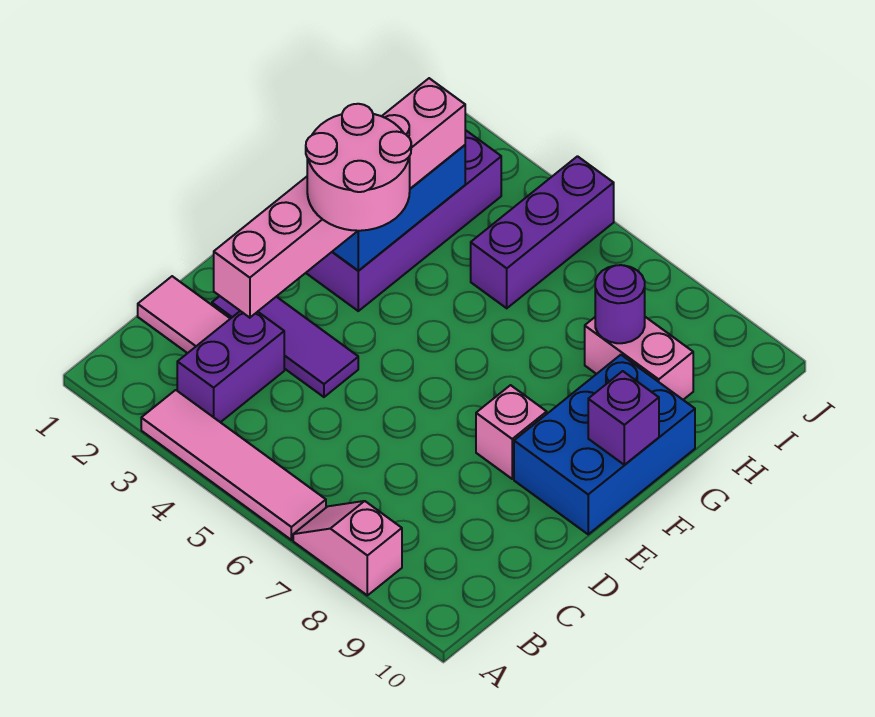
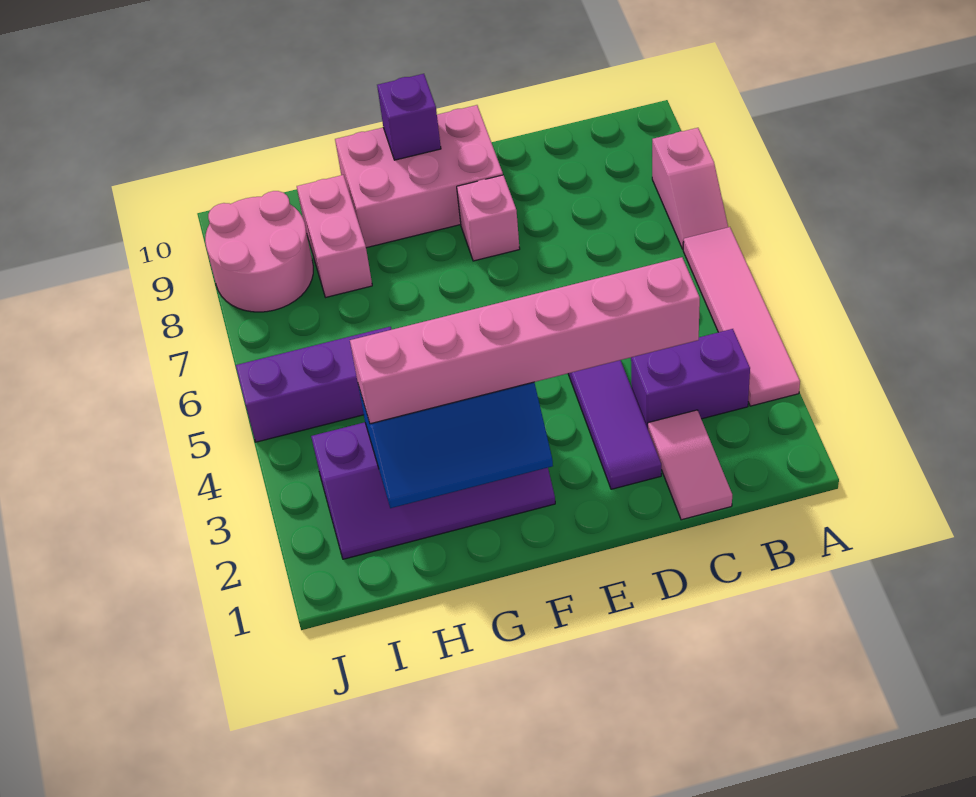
pink round brick E3:F4 level 4 -> pink round brick I8:J9 level 1
blue brick E9:G10 level 1 -> pink brick E9:G10 level 1
purple round brick H8 level 2 -> none

